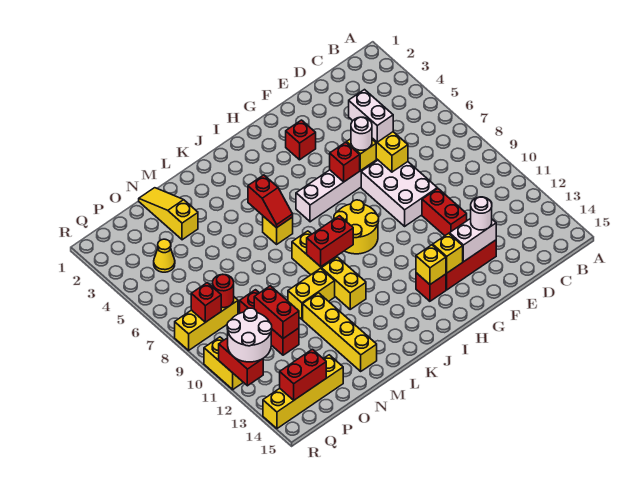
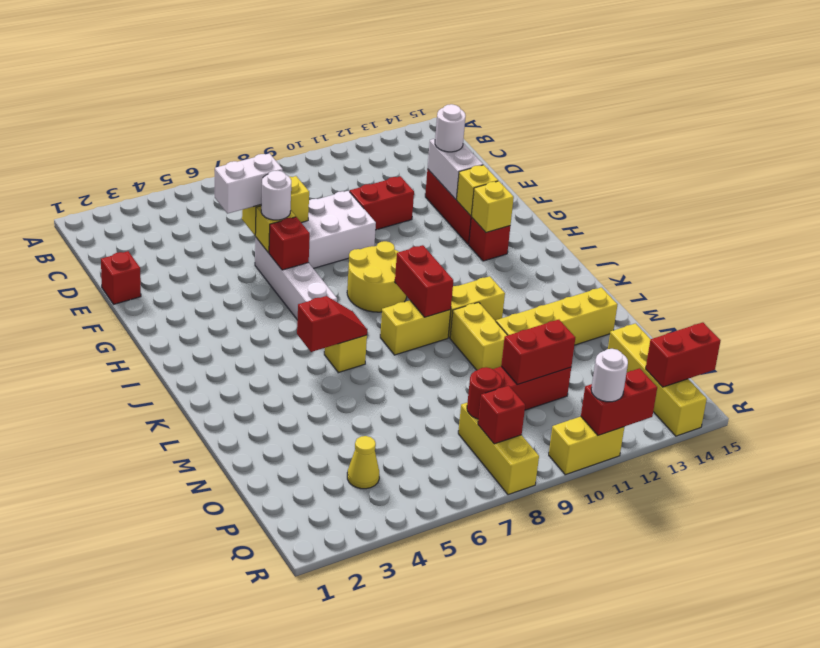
red brick G3 level 1 -> red brick E1 level 1
yellow slope N1:N3 level 1 top 3 -> none
red brick P14:Q14 level 2 -> red brick Q14:Q15 level 2
white round brick Q11:R12 level 3 -> white round brick R11 level 3

